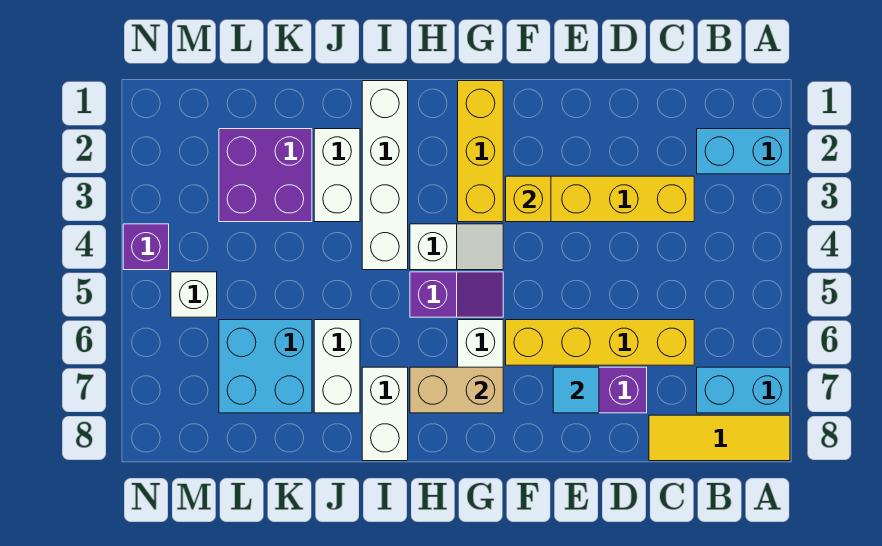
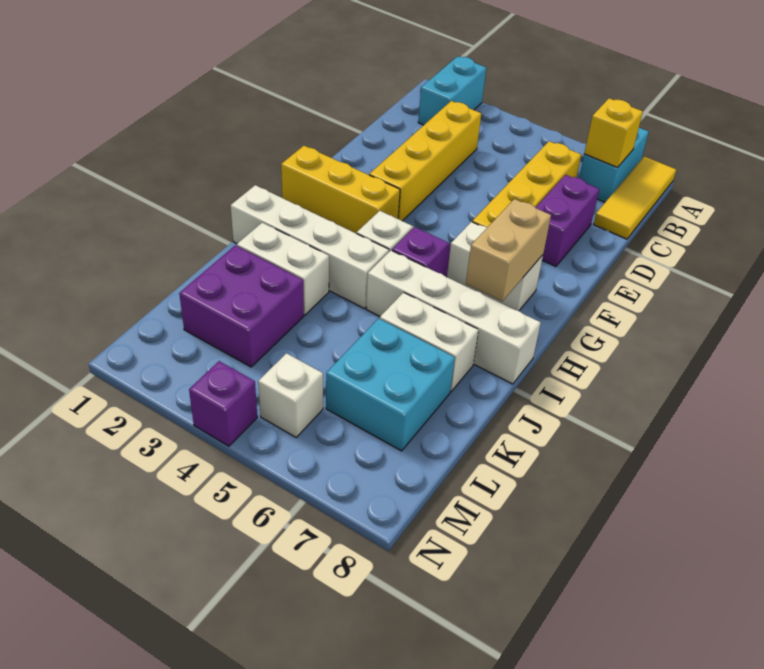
cyan tile E7 level 2 -> none
yellow brick F3 level 2 -> yellow brick B7 level 2
white brick I7:I8 level 1 -> white brick I5:I8 level 1

